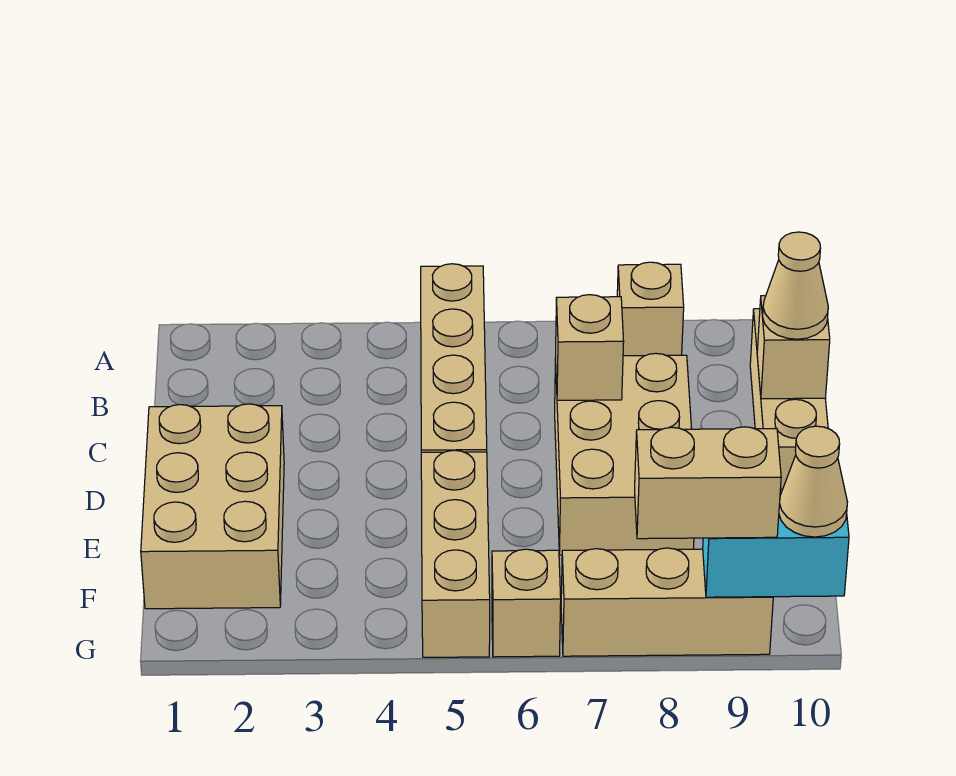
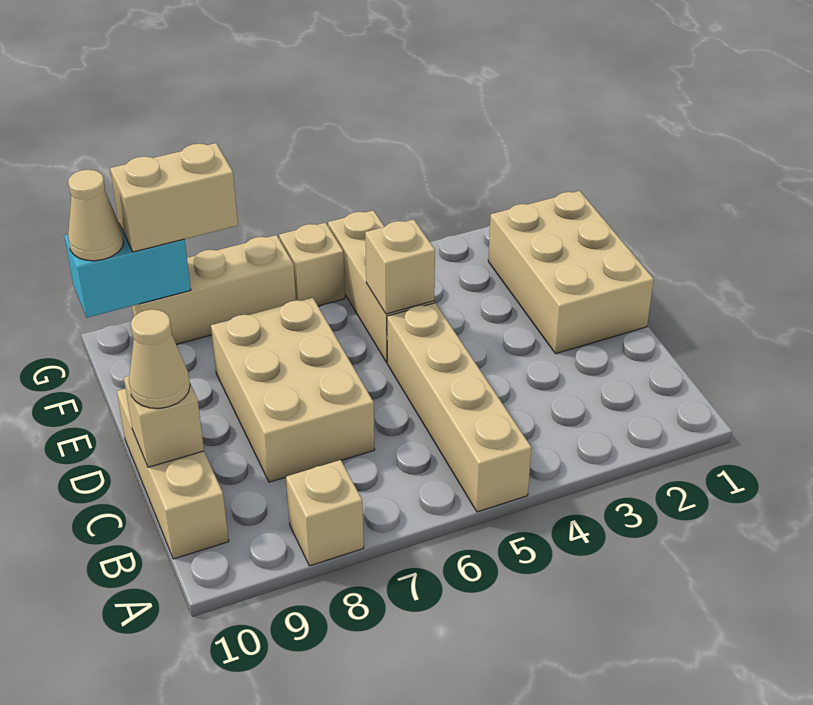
tan brick C7 level 2 -> tan brick E5 level 2

